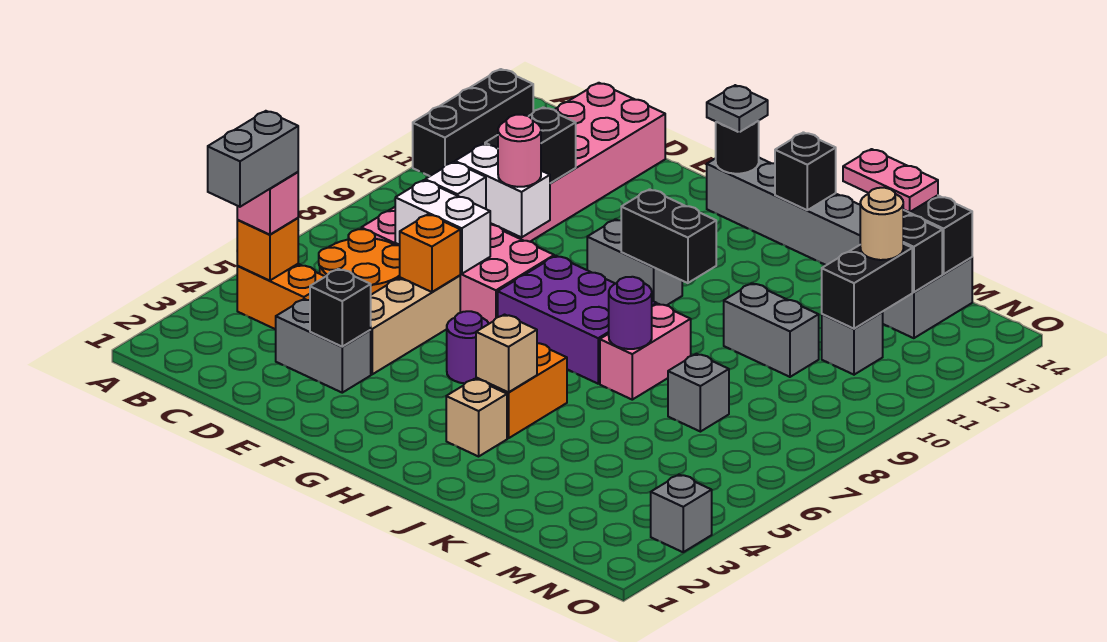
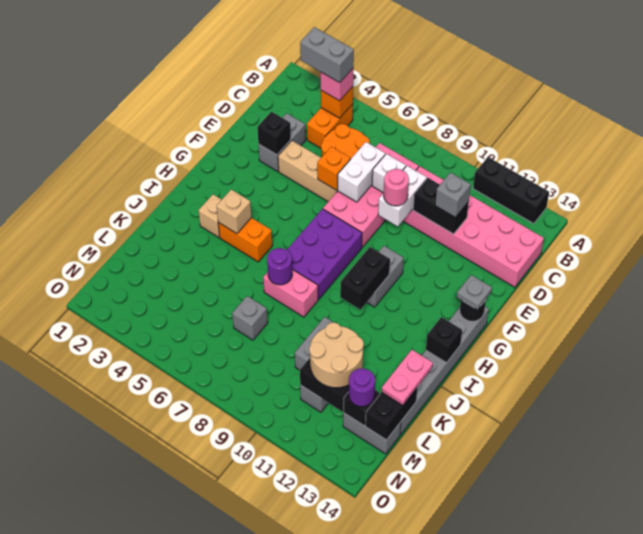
purple round brick G5 level 1 -> purple round brick M13 level 3
tan round brick M12 level 3 -> tan round brick L11:M12 level 3
grey brick O3 level 1 -> grey brick D11 level 3

